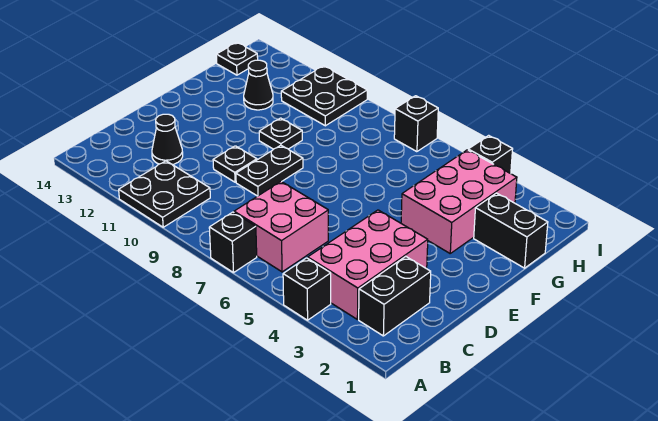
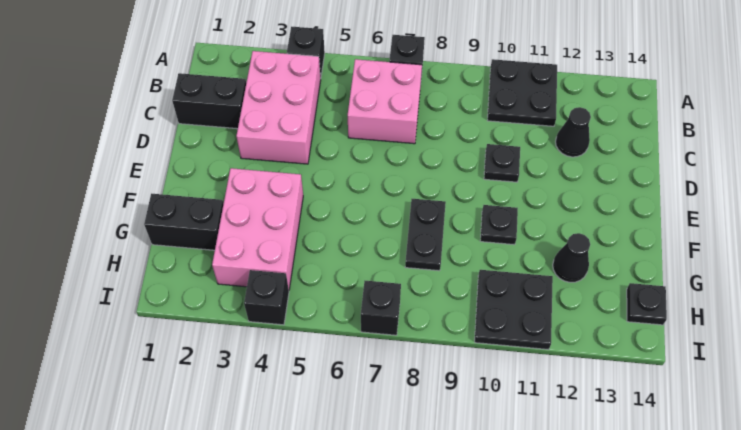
black brick B2:C2 level 1 -> black brick C1:C2 level 1
black plate D9:E9 level 1 -> black plate F8:G8 level 1

